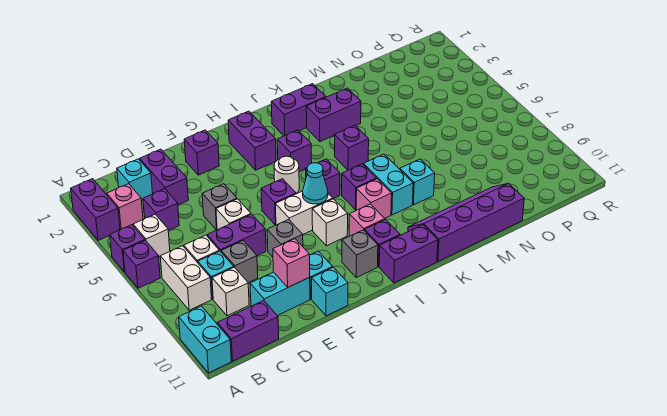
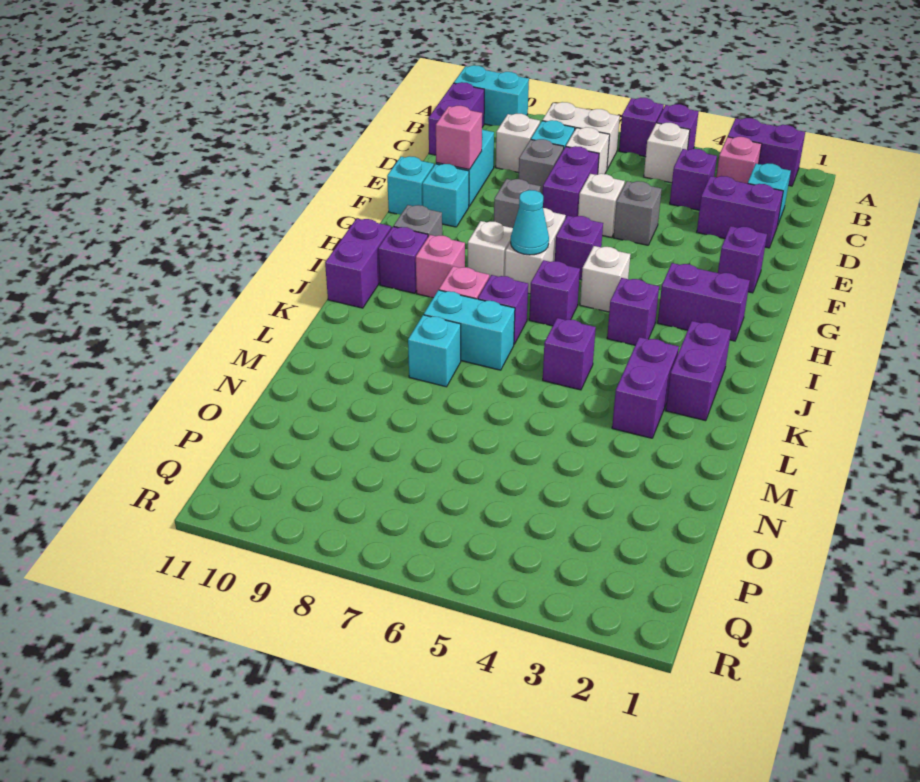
white round brick H5 level 1 -> white brick H5 level 1
purple slope K10:N11 level 1 top 11 -> none

